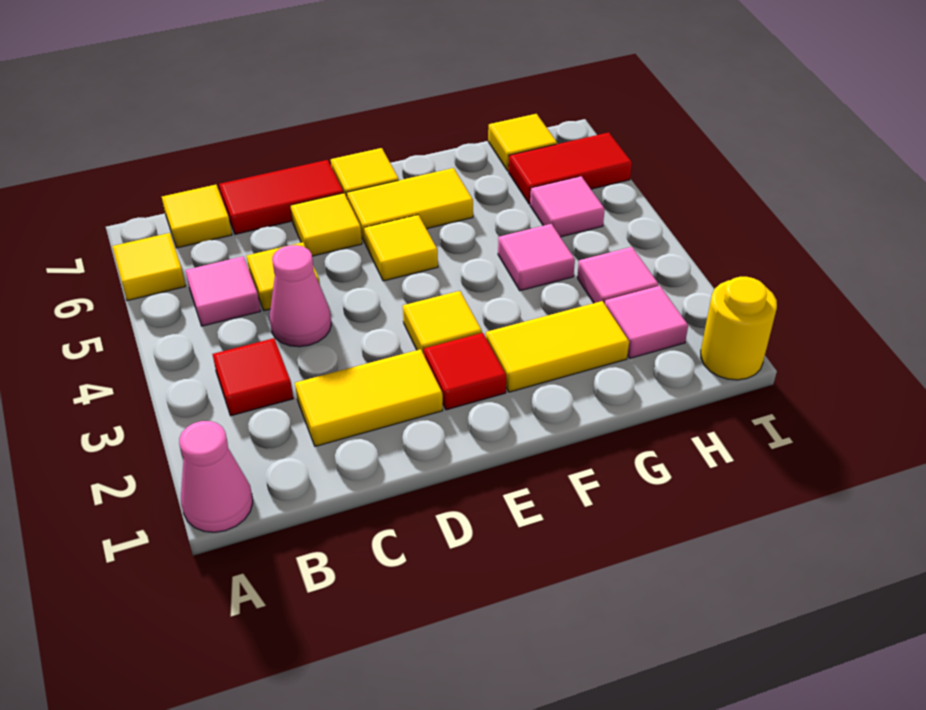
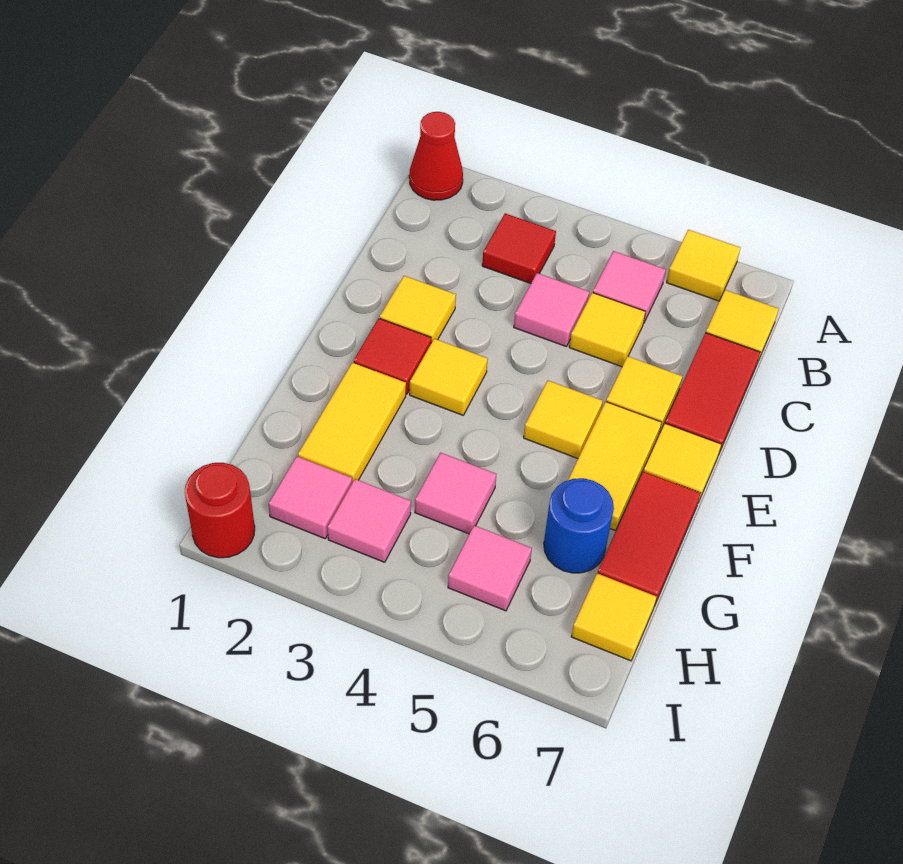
pink cone A1 level 1 -> red cone A1 level 1
yellow tile C2:D2 level 1 -> yellow tile D2 level 1
pink cone C4 level 1 -> pink tile C4 level 1
none -> blue round brick G6 level 1
red tile H6:I6 level 1 -> red tile F7:G7 level 1
yellow round brick I1 level 1 -> red round brick I1 level 1

